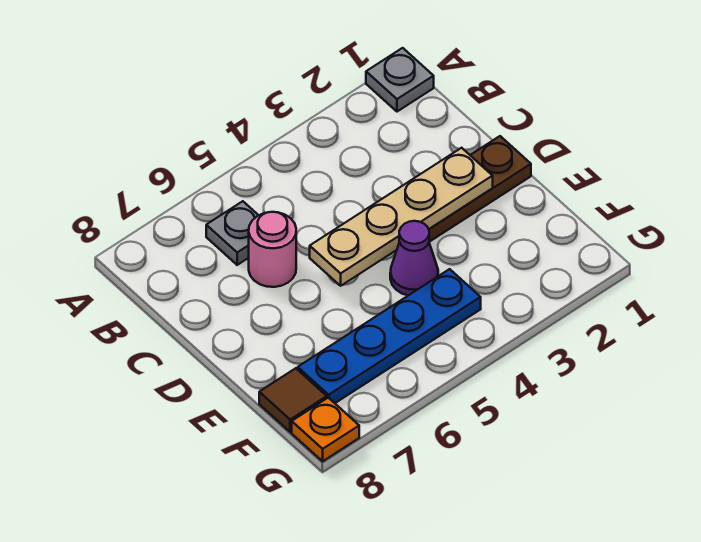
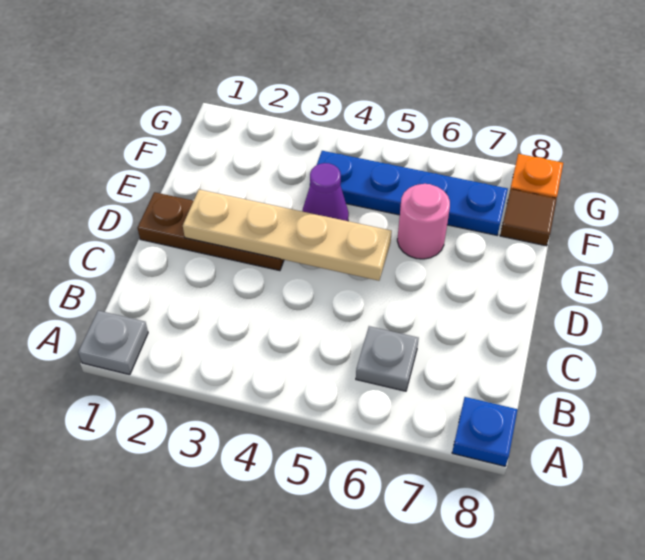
none -> blue plate A8 level 1
pink round brick C6 level 1 -> pink round brick E6 level 1

